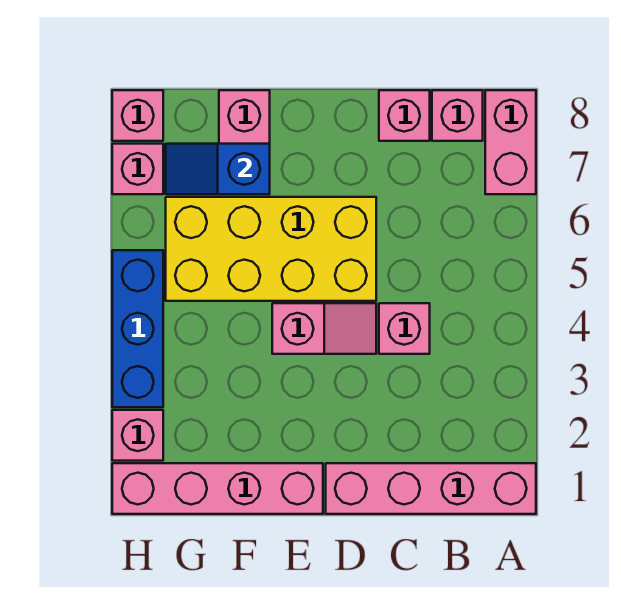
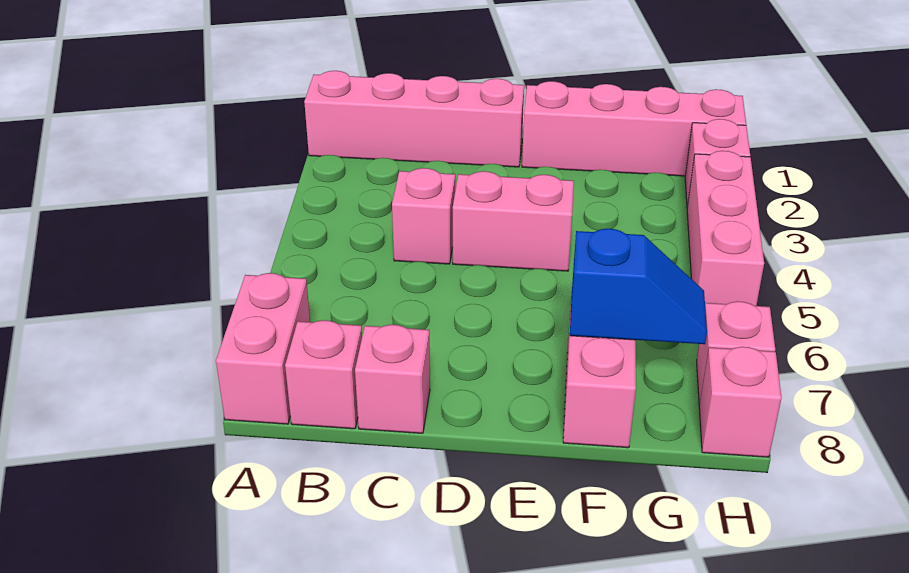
pink slope D4:E4 level 1 top E -> pink brick D4:E4 level 1
yellow brick D5:G6 level 1 -> none
blue brick H3:H5 level 1 -> pink brick H3:H5 level 1

